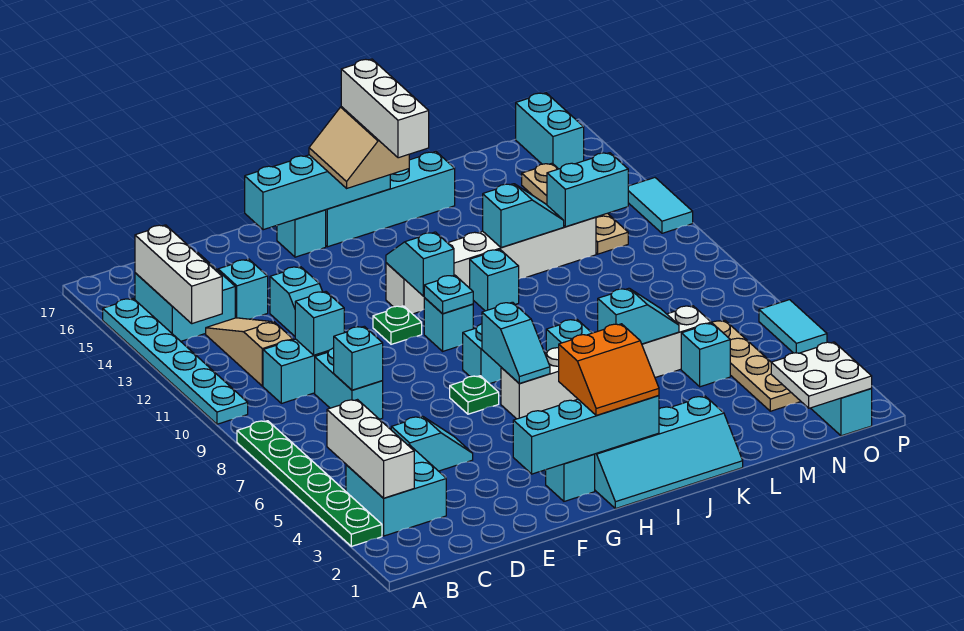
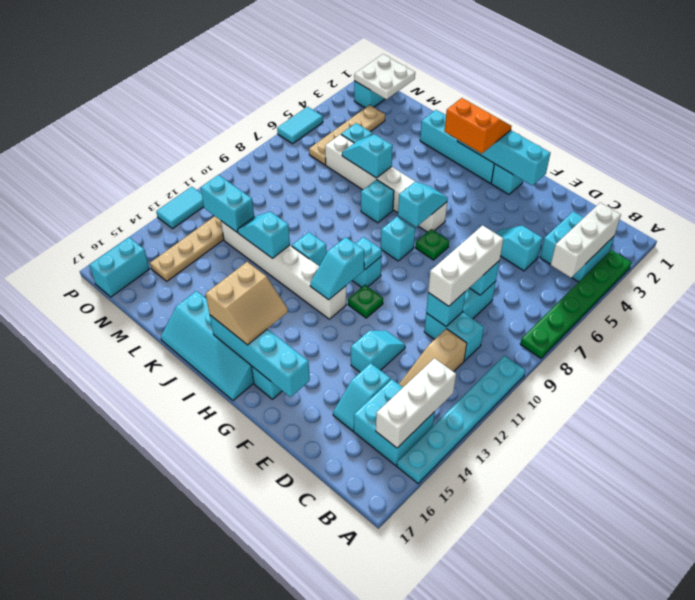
white brick I14:I16 level 4 -> white brick D8:D10 level 3

